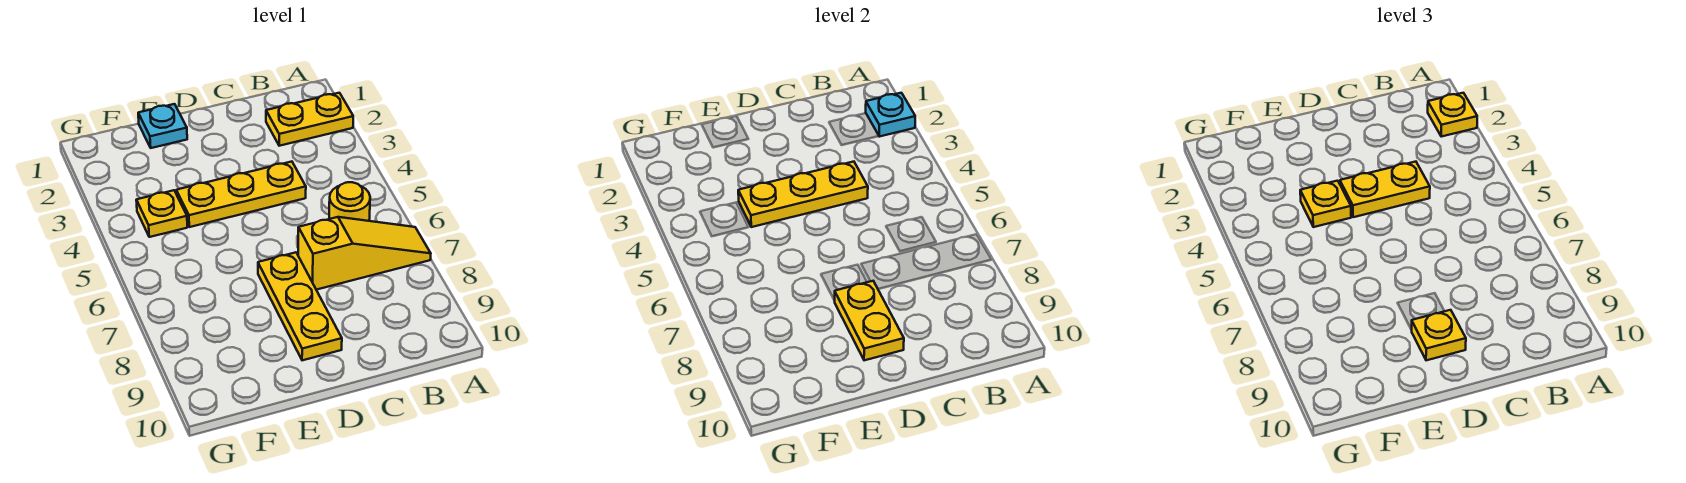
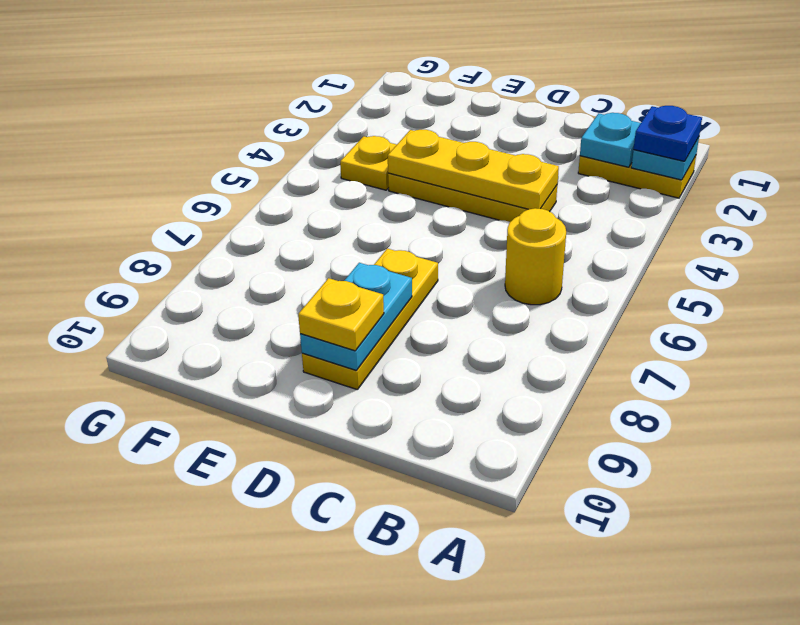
yellow plate A2 level 3 -> blue plate A2 level 3
yellow slope A7:C7 level 1 top C -> none
yellow plate C4:D4 level 3 -> none
yellow plate D8:D9 level 2 -> cyan plate D8:D9 level 2
cyan plate E1 level 1 -> cyan plate B2 level 2
yellow plate E4 level 3 -> none

